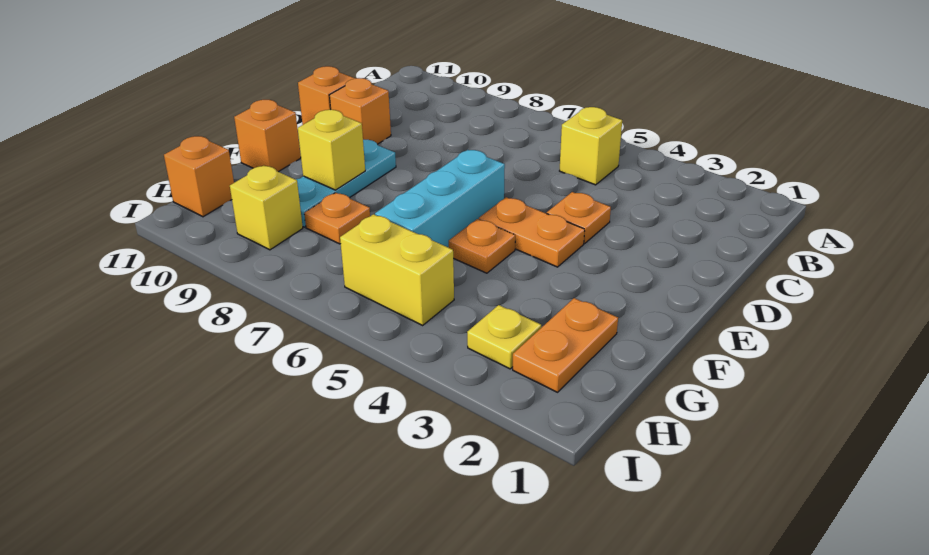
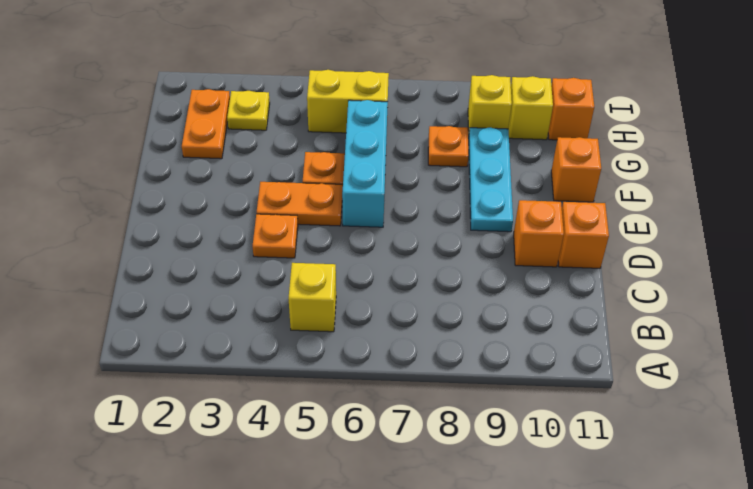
yellow brick F9 level 2 -> yellow brick H10 level 1

